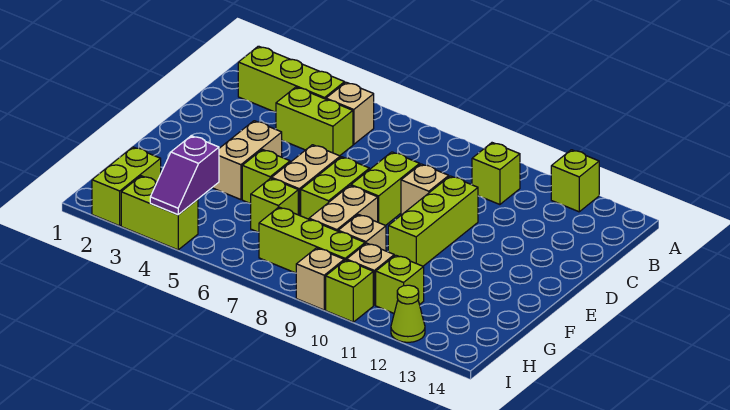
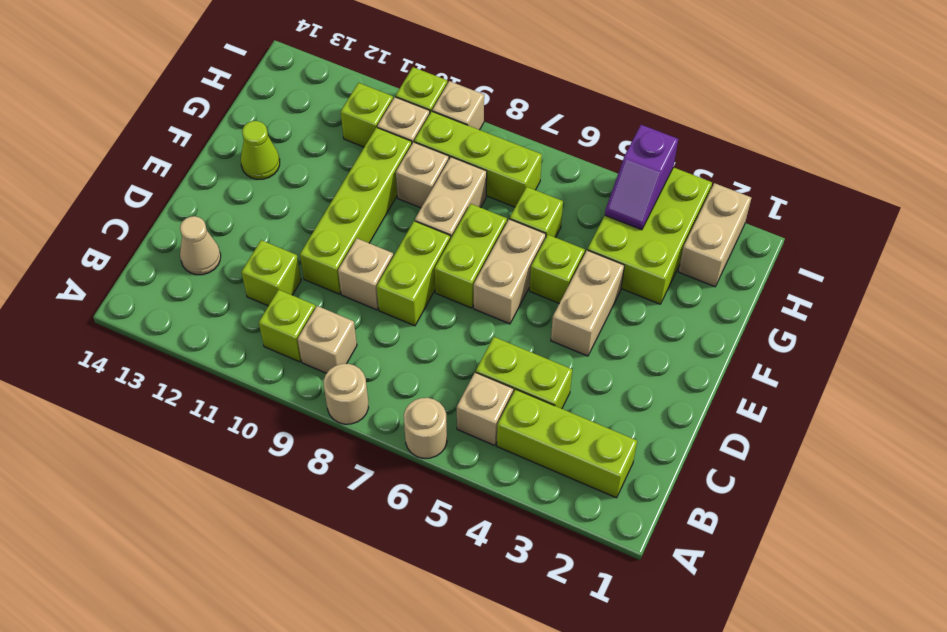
none -> tan round brick A6 level 1
none -> tan round brick A8 level 1
lime brick A12 level 1 -> lime brick C11 level 1
none -> tan brick B9 level 1
none -> tan cone C13 level 1
lime brick D10:F10 level 1 -> lime brick D10:G10 level 1
lime brick H2:I2 level 1 -> tan brick H2:I2 level 1
purple slope H4:I4 level 2 top H -> purple slope H4:I4 level 2 top I
lime brick I3:I4 level 1 -> lime brick G3:I4 level 1
lime cone I12 level 1 -> lime cone F13 level 1

